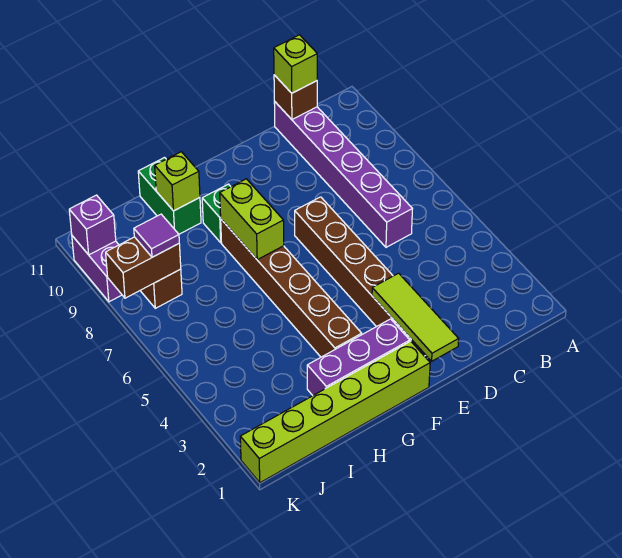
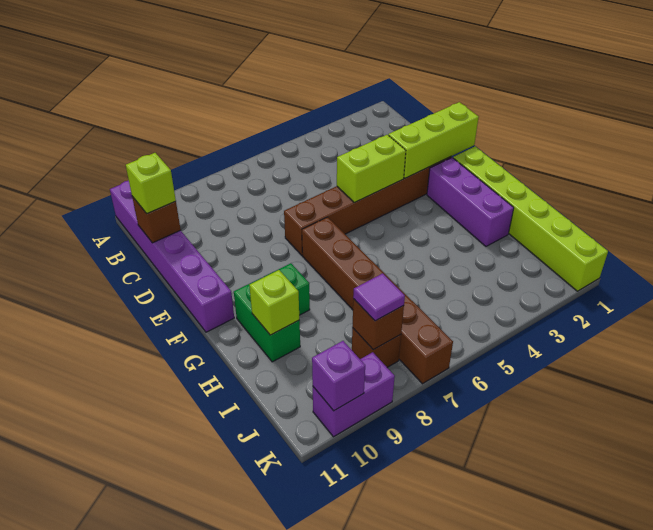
purple brick C6:C11 level 1 -> purple brick A11:F11 level 1
lime tile E1:E3 level 2 -> lime brick E1:E3 level 2
brown brick G3:G8 level 1 -> brown brick F7:K7 level 1
lime brick G7:G8 level 2 -> lime brick E4:E5 level 2
green brick H10:H11 level 1 -> green brick G10:H10 level 1
brown brick J8:K8 level 2 -> brown brick J8 level 2

